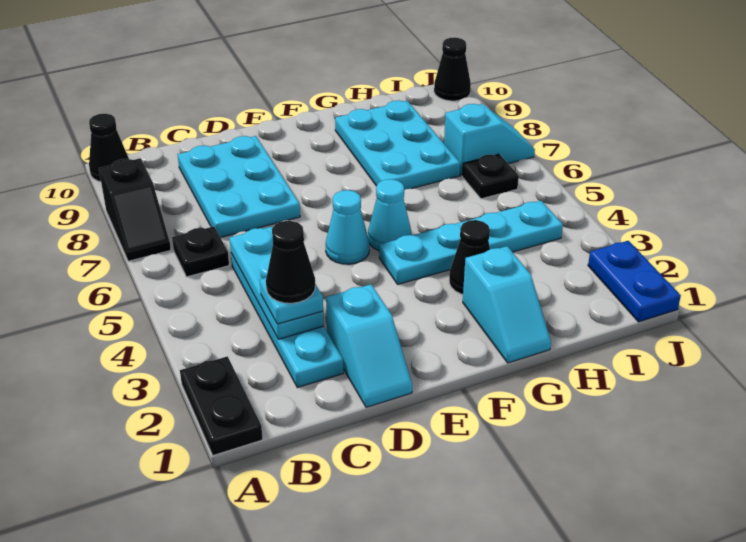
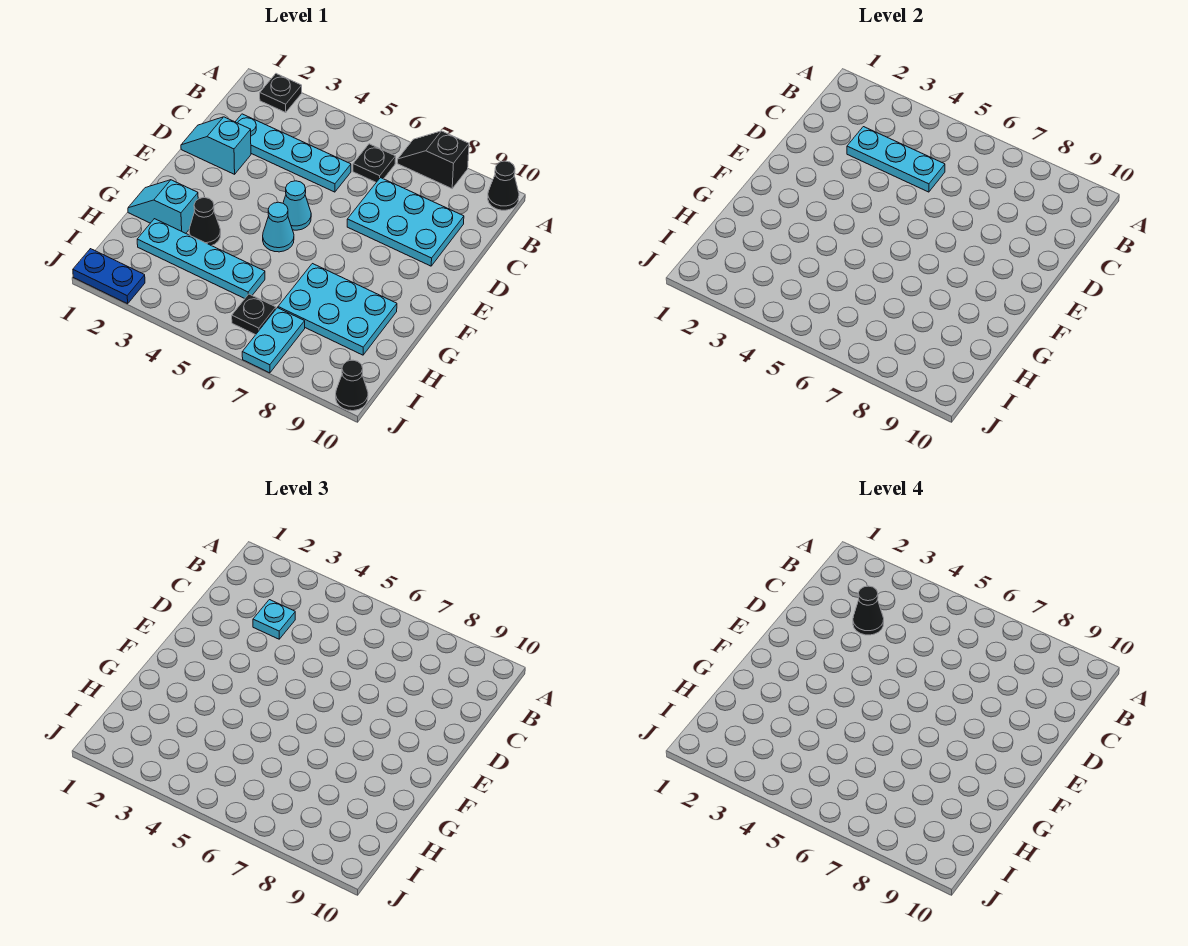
black plate A1:A2 level 1 -> black plate A2 level 1
cyan plate F4:I4 level 1 -> cyan plate H2:H5 level 1
cyan slope I7:J7 level 1 top I -> cyan plate I7:J7 level 1

